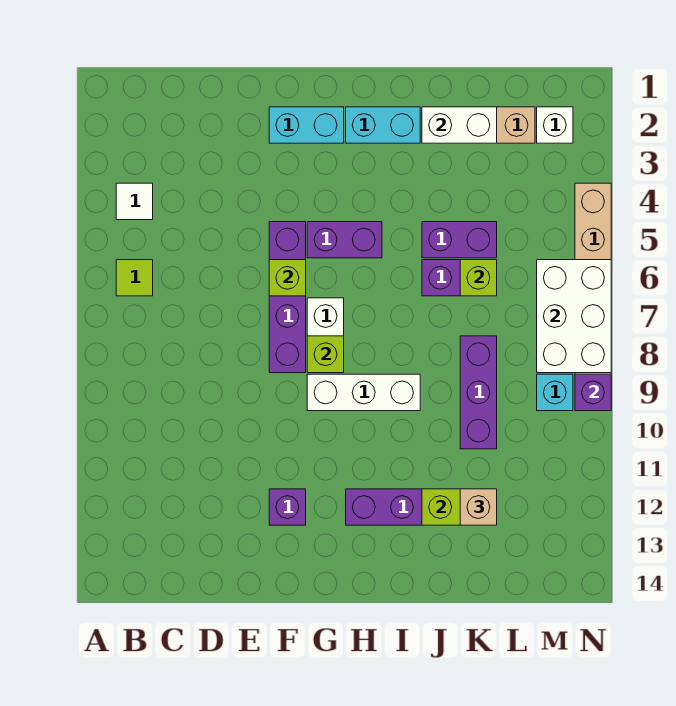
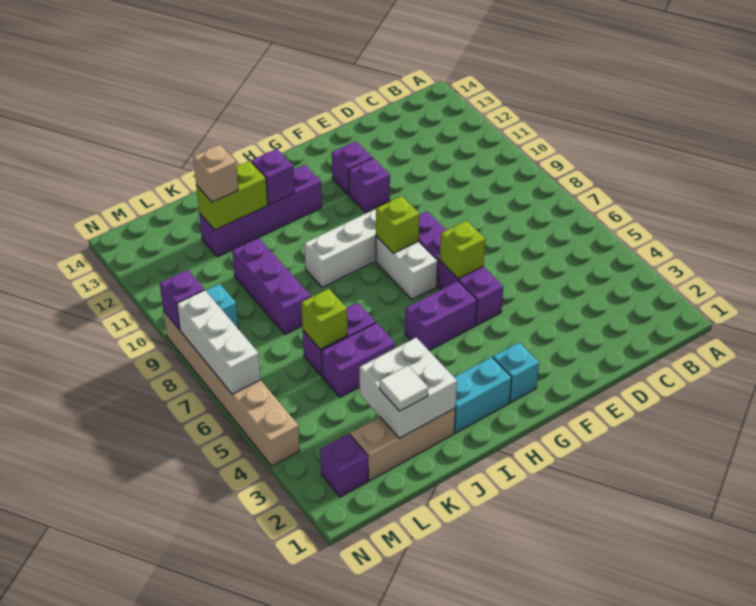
white tile B4 level 1 -> white tile K2 level 3
lime tile B6 level 1 -> none
cyan brick F2:G2 level 1 -> cyan brick G2 level 1
none -> purple brick F11 level 1
none -> purple brick I12 level 2
white brick J2:K2 level 2 -> white brick J2:K3 level 2
white brick M2 level 1 -> purple brick M2 level 1
white brick M6:N8 level 2 -> white brick N6:N8 level 2

